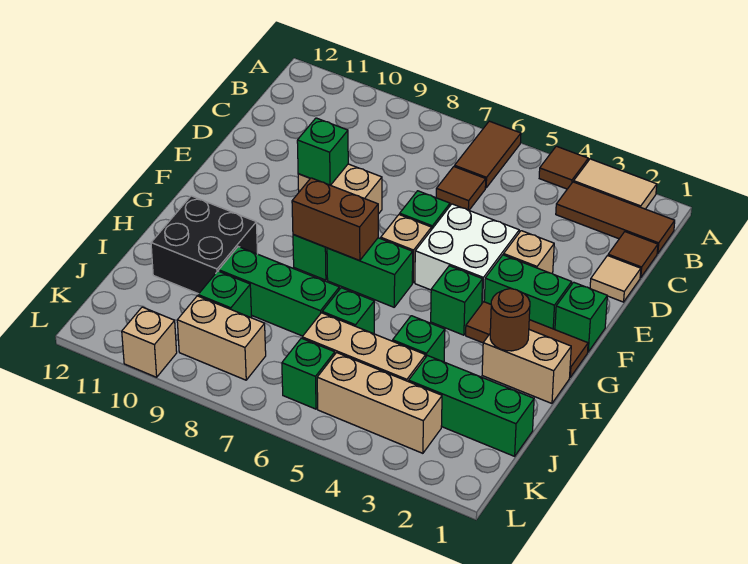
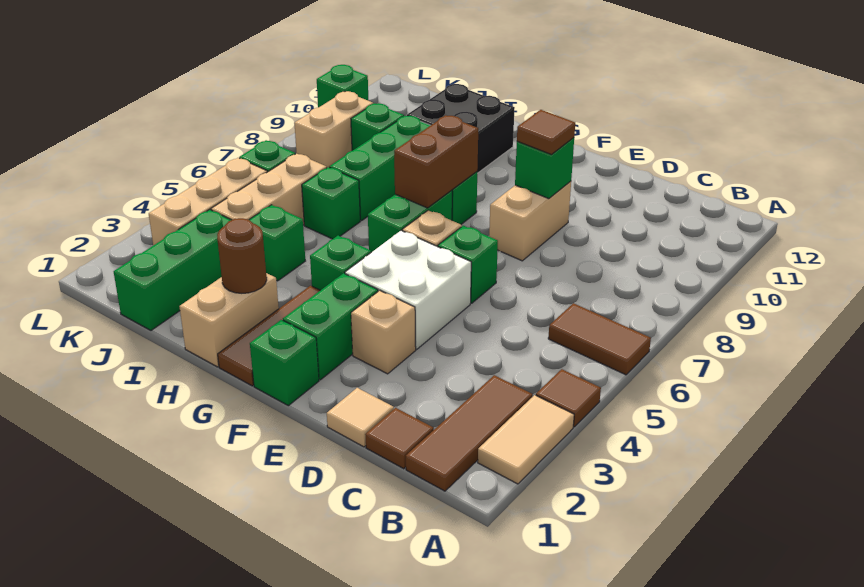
brown tile C6 level 1 -> brown tile E9 level 3
tan brick L10 level 1 -> green brick L10 level 1

